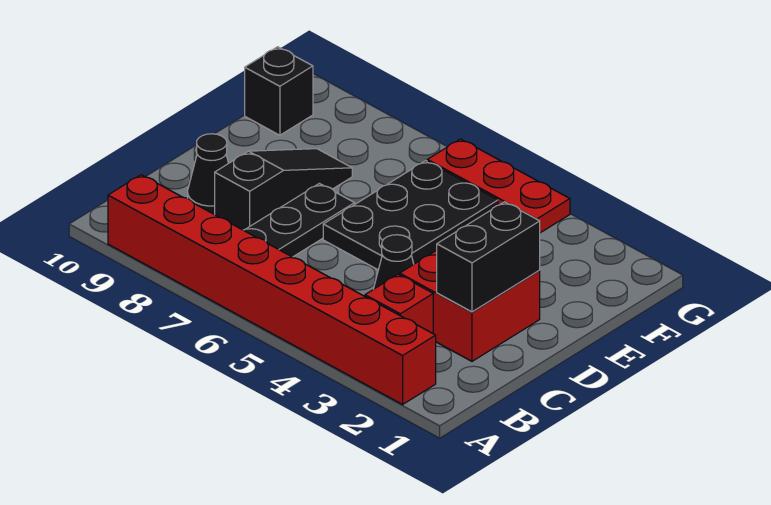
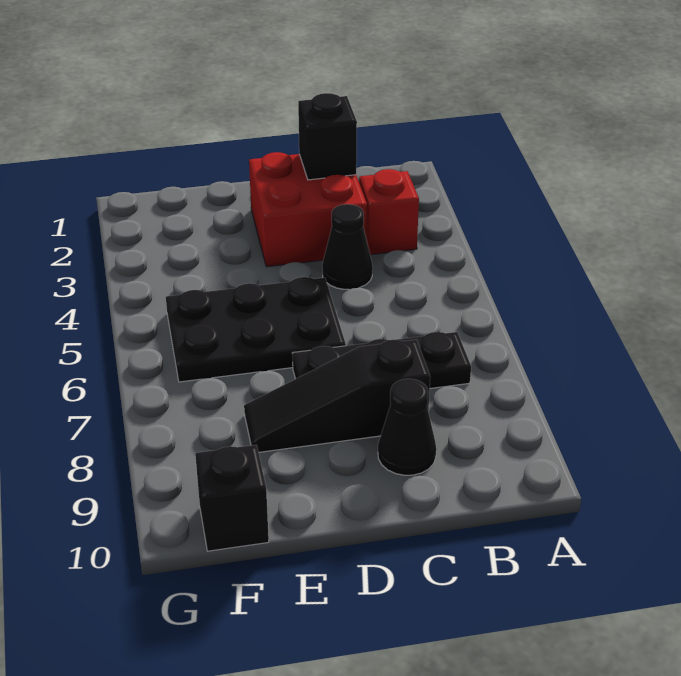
red brick A2:A9 level 1 -> none
black brick C2:D2 level 2 -> black brick C2 level 2
red plate G4:G6 level 1 -> none

